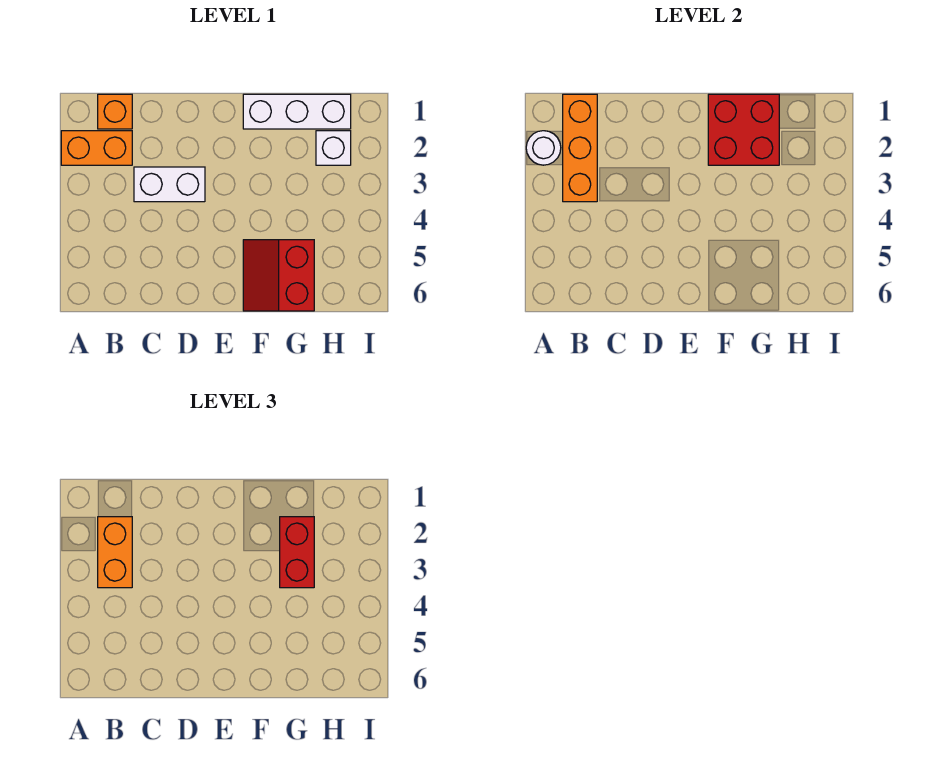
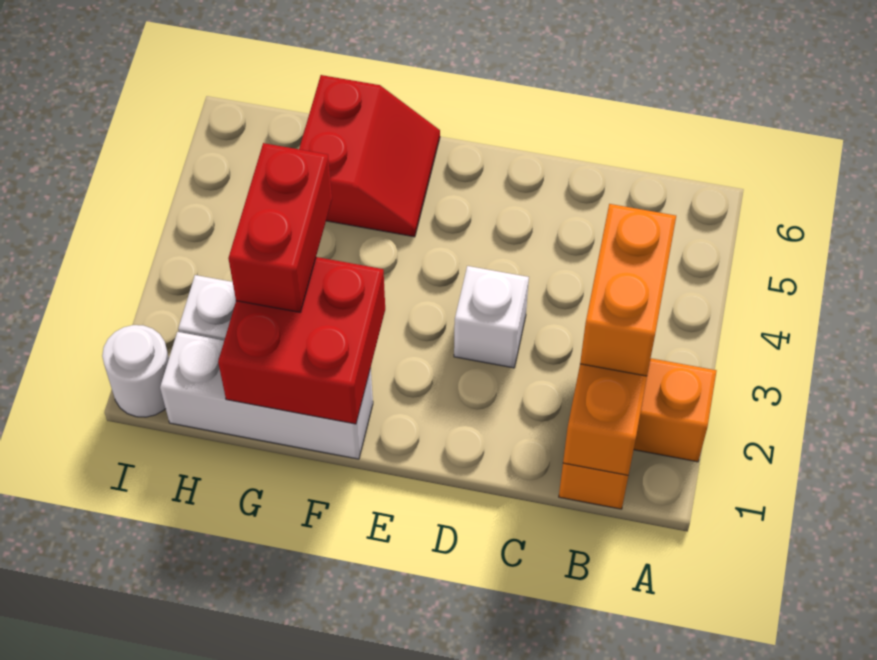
white round brick A2 level 2 -> white round brick I1 level 1
white brick C3:D3 level 1 -> white brick D3 level 1

